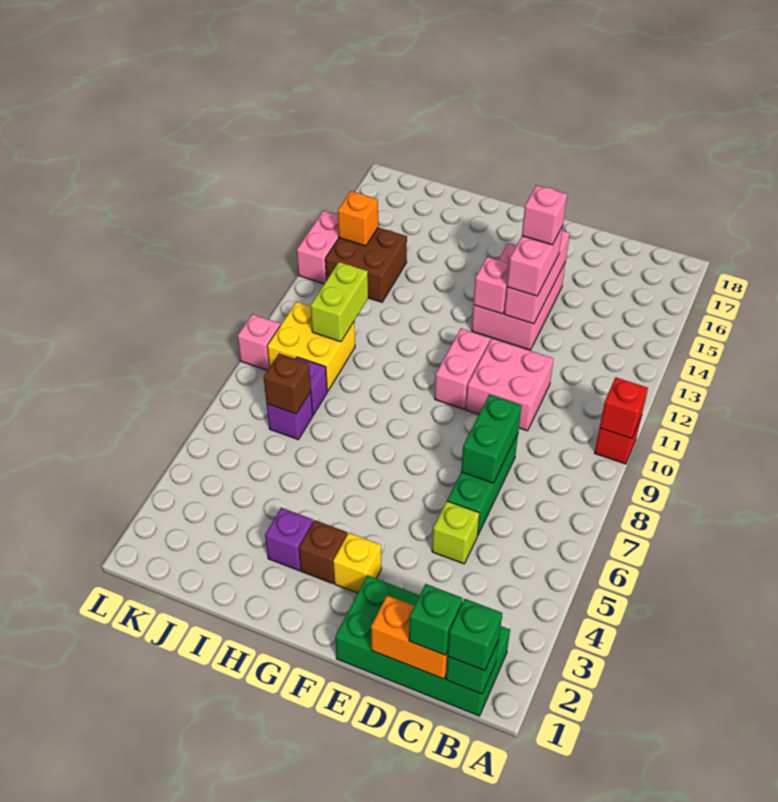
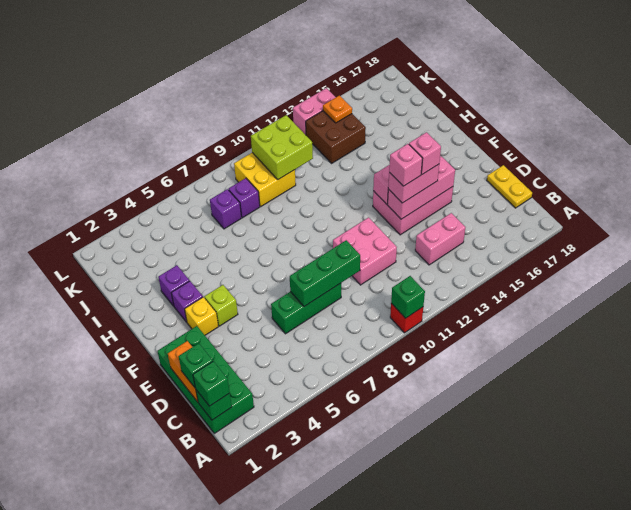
red brick A10 level 2 -> green brick A10 level 2
none -> yellow plate C18:D18 level 1
lime brick D5 level 1 -> lime brick F4 level 1
green brick D7:D8 level 2 -> green brick D7:D9 level 2
pink brick F10:F11 level 1 -> pink brick C13:C14 level 1
brown brick G3 level 1 -> purple brick G3 level 1
brown brick J7 level 2 -> none
lime brick J10:J11 level 2 -> lime brick J10:K11 level 2
orange brick K14 level 2 -> orange plate K14 level 2
pink brick L9 level 1 -> pink brick E13 level 4

